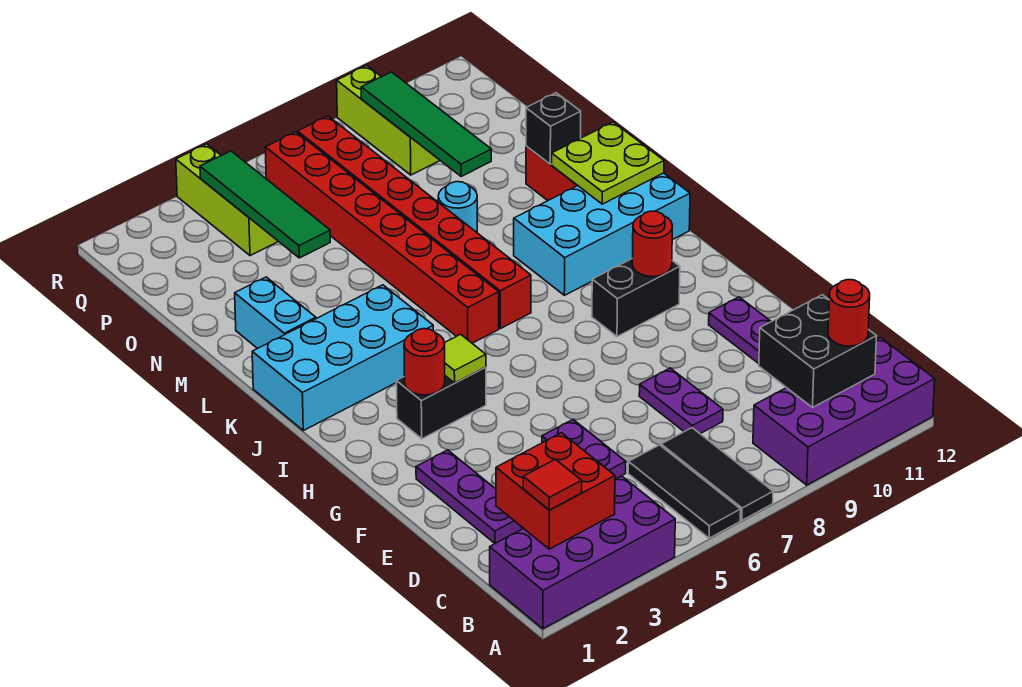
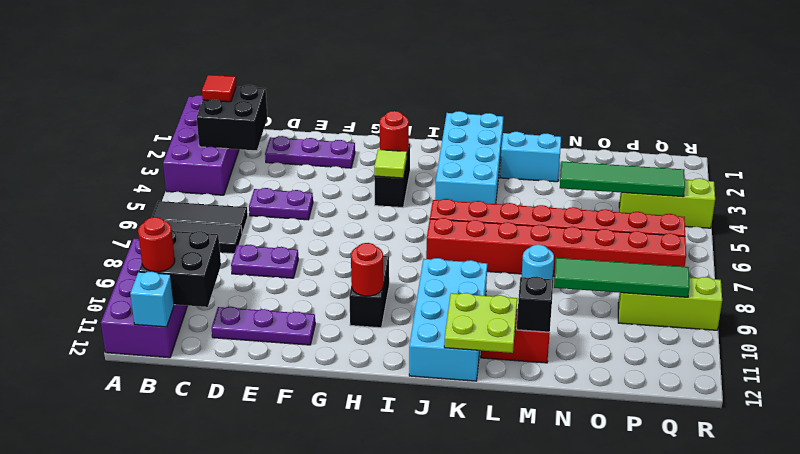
red brick B2:C3 level 2 -> black brick B2:C3 level 2
none -> cyan brick B12 level 2

